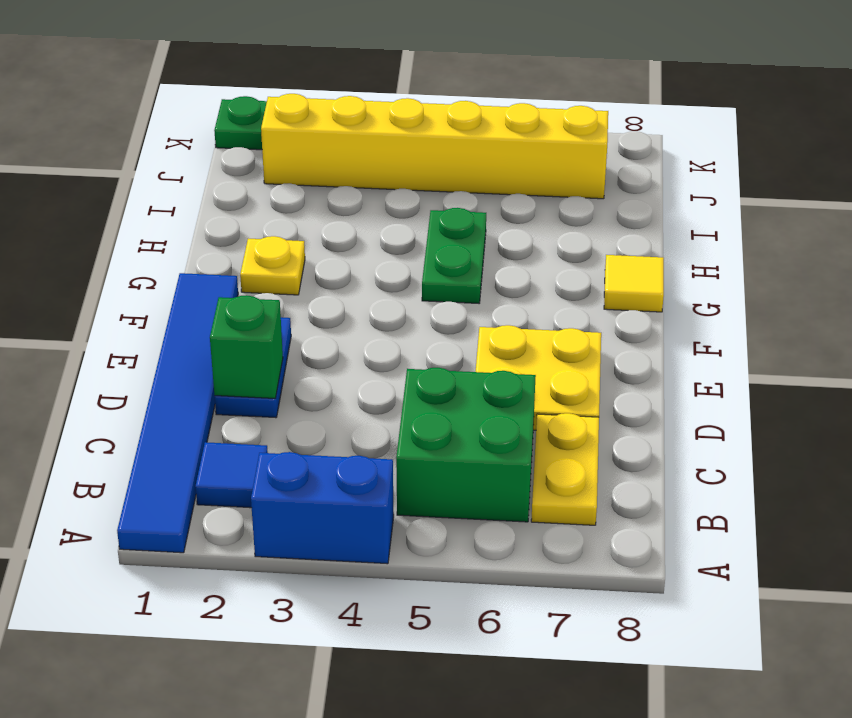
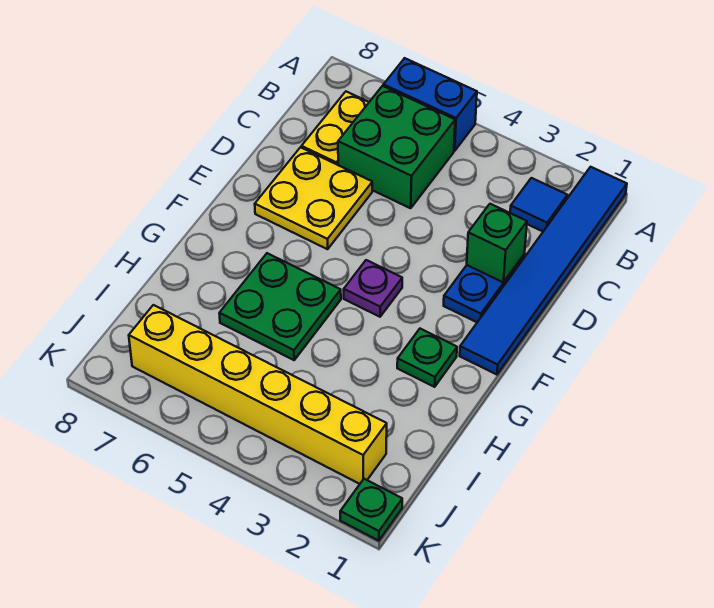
blue brick A3:A4 level 1 -> blue brick A5:A6 level 1
none -> purple plate F4 level 1
yellow plate G2 level 1 -> green plate G2 level 1
green plate G5:H5 level 1 -> green plate G5:H6 level 1
yellow tile G8 level 1 -> none

